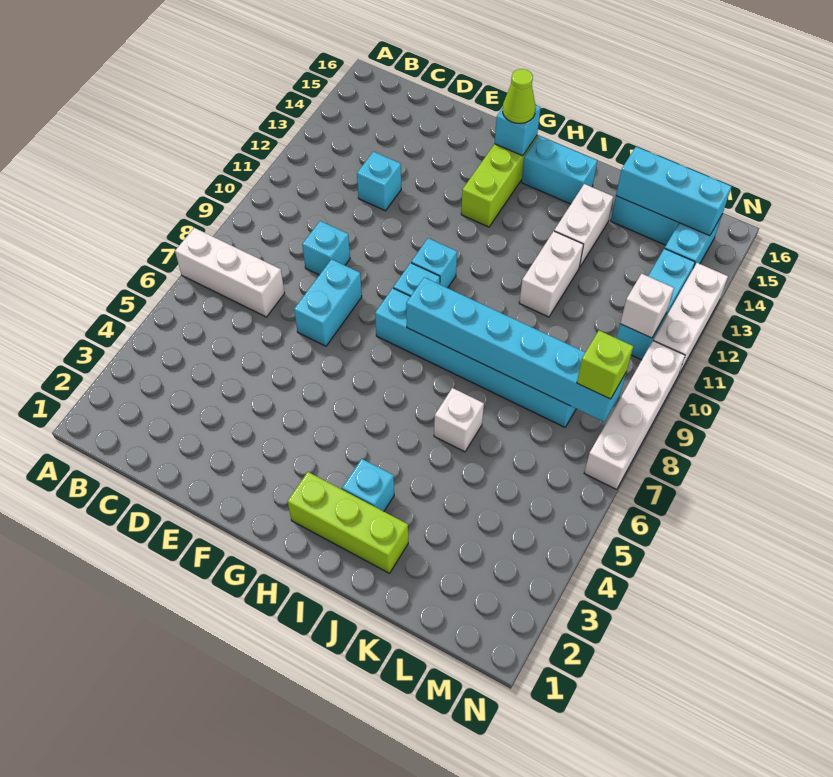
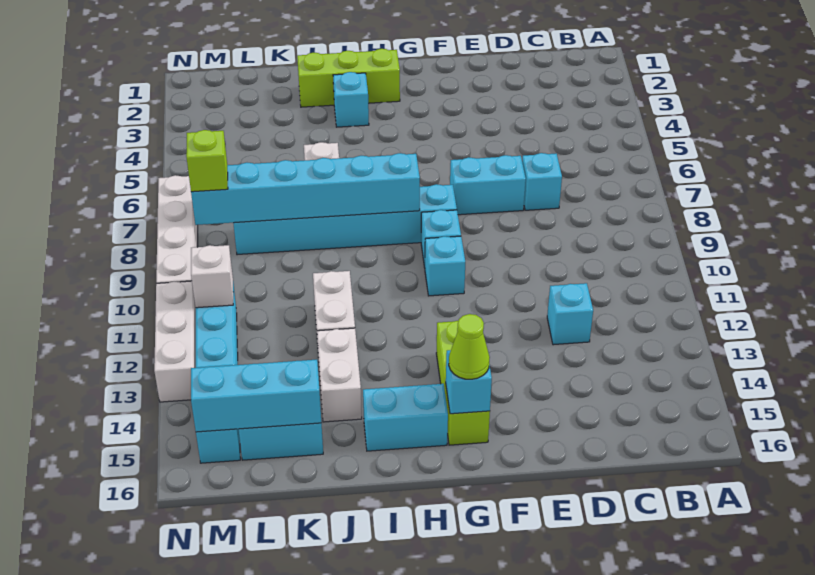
white brick A7:C7 level 1 -> none
cyan brick D9 level 1 -> cyan brick D7 level 1
cyan brick E7:E8 level 1 -> cyan brick E7:F7 level 1

